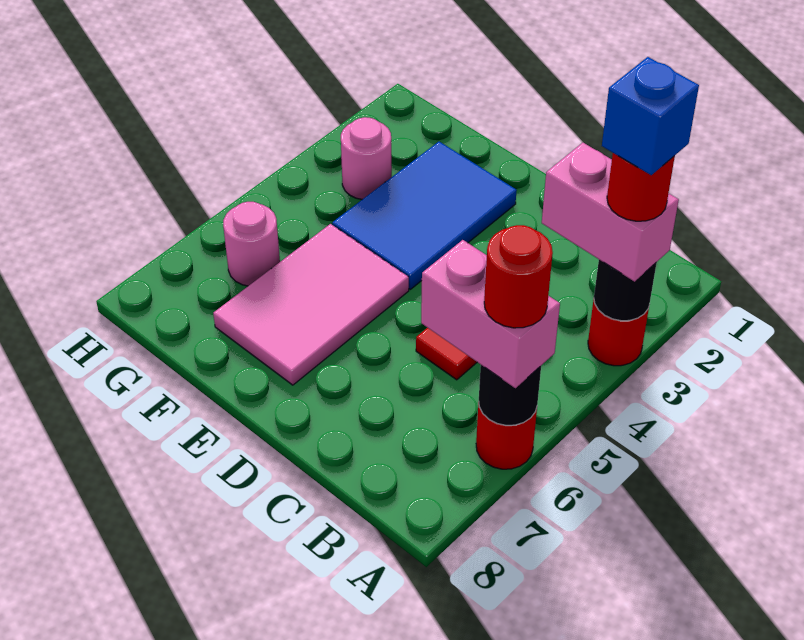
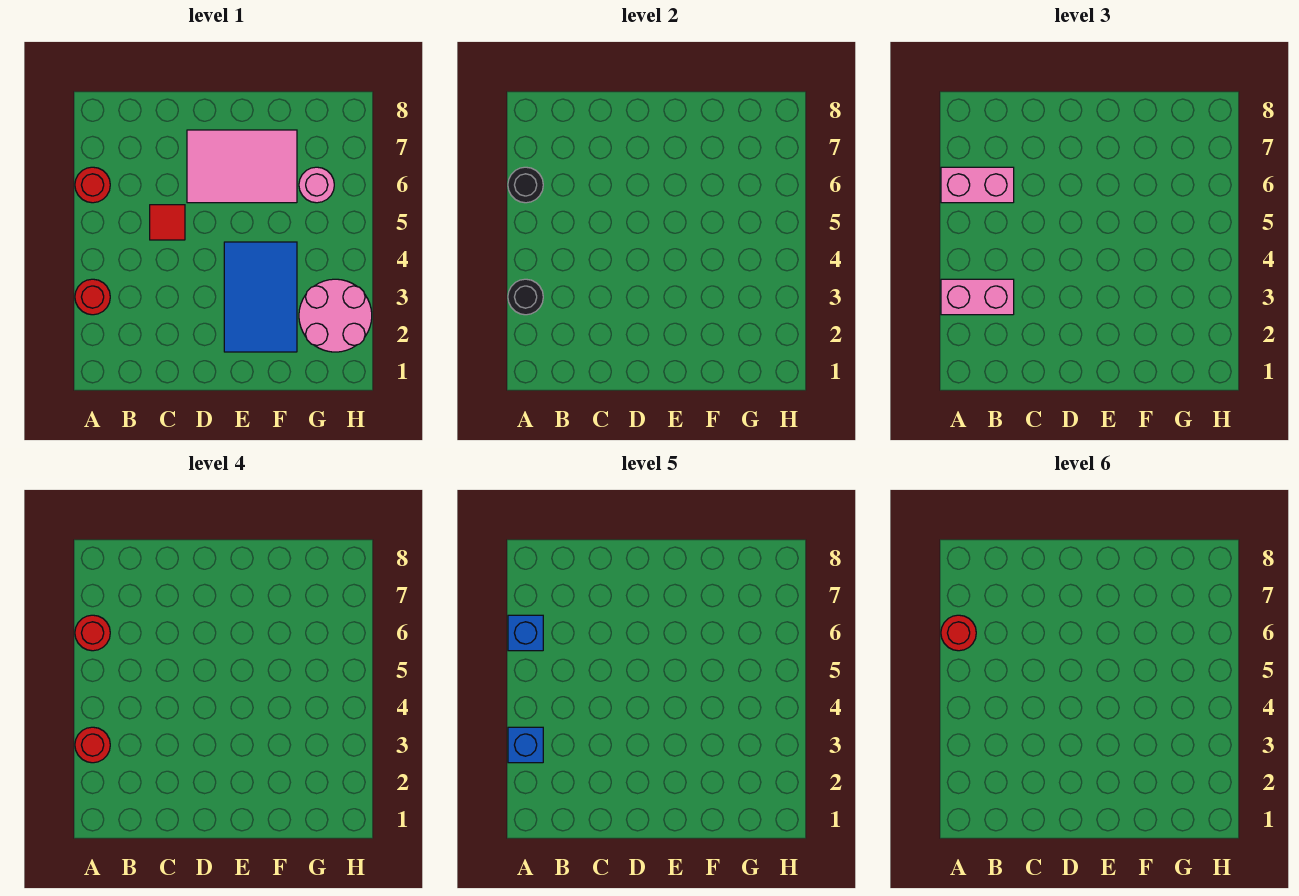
none -> blue brick A6 level 5
none -> red round brick A6 level 6
pink tile E5:F7 level 1 -> pink tile D6:F7 level 1
pink round brick G3 level 1 -> pink round brick G2:H3 level 1

